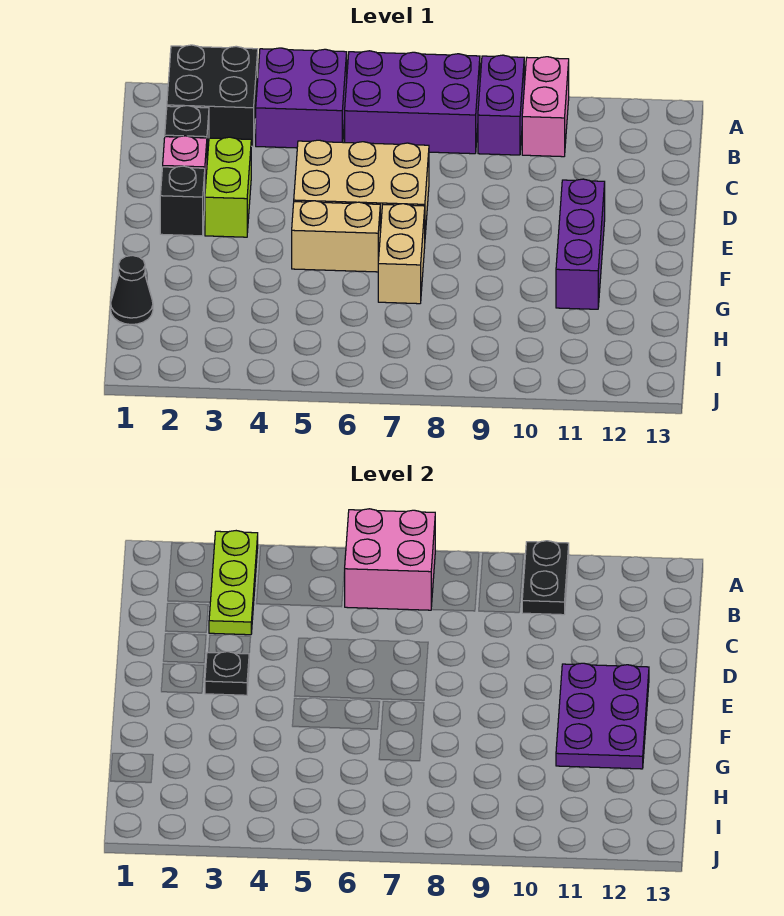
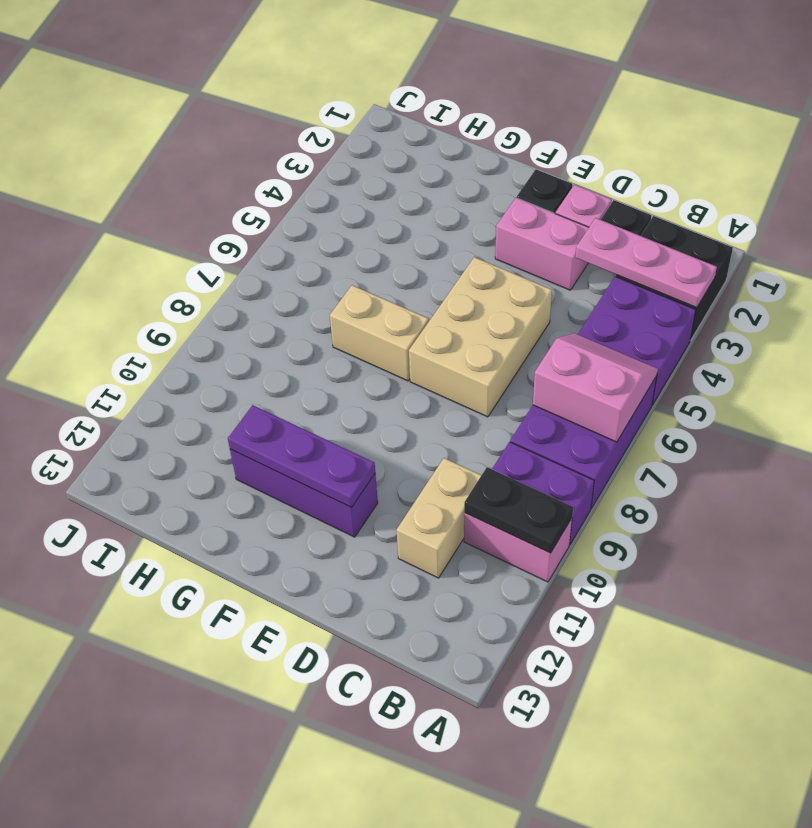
lime plate A3:C3 level 2 -> pink plate A3:C3 level 2
pink brick A6:B7 level 2 -> pink slope A6:B7 level 2 top 7
lime brick D3:E3 level 1 -> pink brick D3:E3 level 1
black plate E3 level 2 -> none
purple plate E11:G12 level 2 -> purple plate E11:G11 level 2
tan brick F5:F6 level 1 -> tan brick C10:C11 level 1
black cone H1 level 1 -> none

